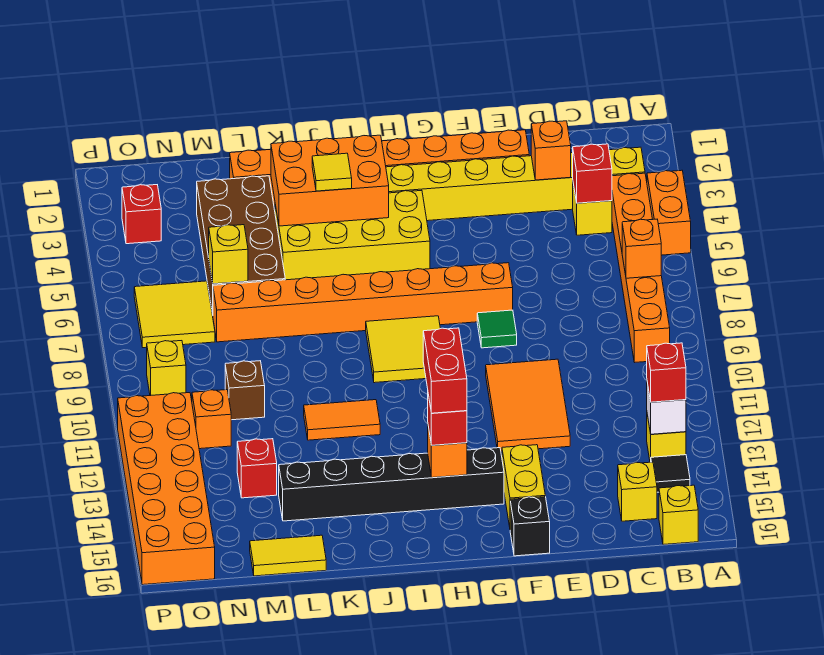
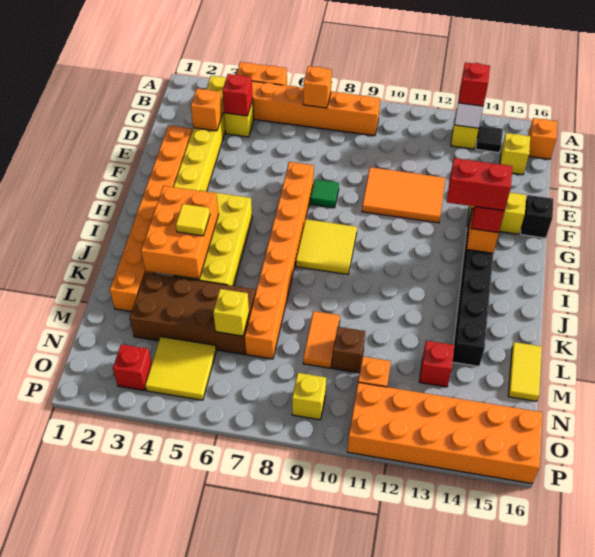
yellow brick B16 level 1 -> orange brick B16 level 1
orange tile J11:K11 level 1 -> orange tile L9:M9 level 1
yellow tile N6:O7 level 1 -> yellow tile N4:O5 level 1

